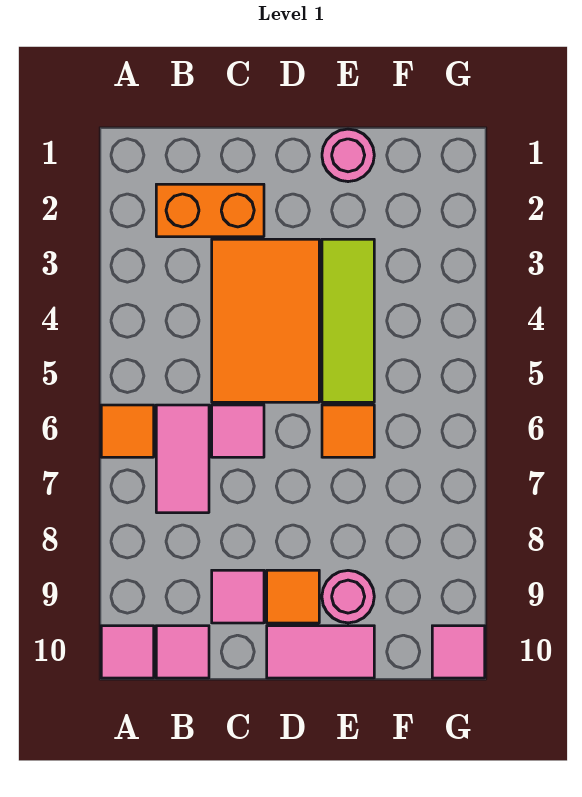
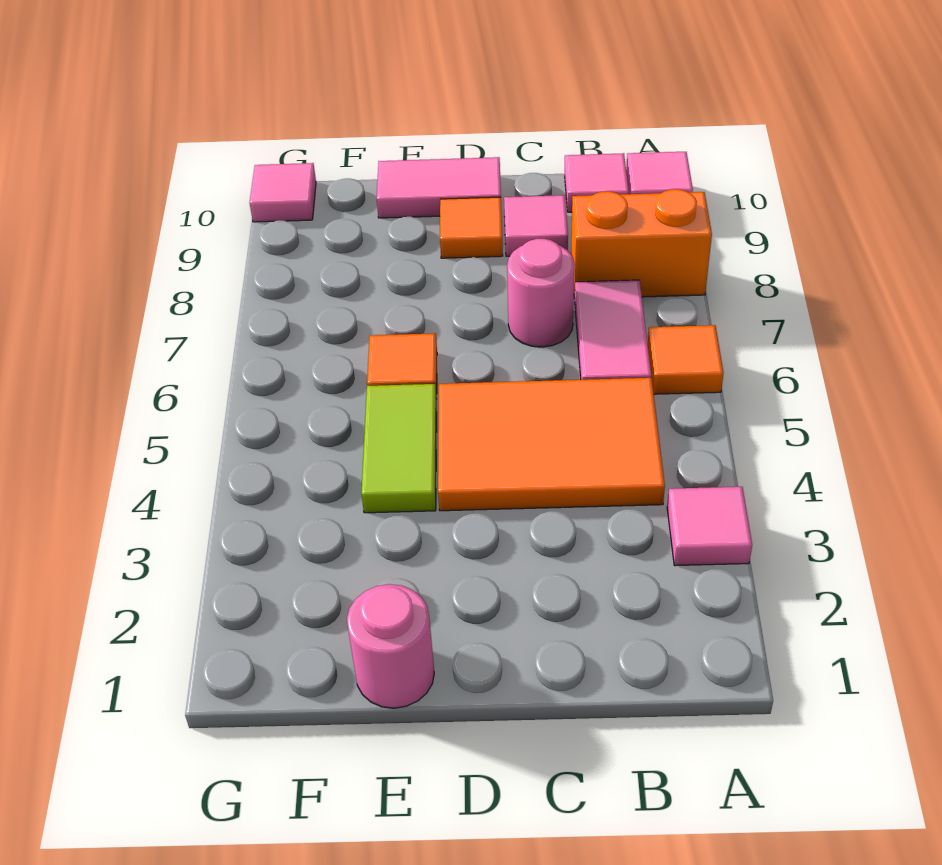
orange brick B2:C2 level 1 -> orange brick A8:B8 level 1
orange tile C3:D5 level 1 -> orange tile B4:D5 level 1
pink tile C6 level 1 -> pink tile A3 level 1
lime tile E3:E5 level 1 -> lime tile E4:E5 level 1
pink round brick E9 level 1 -> pink round brick C7 level 1

